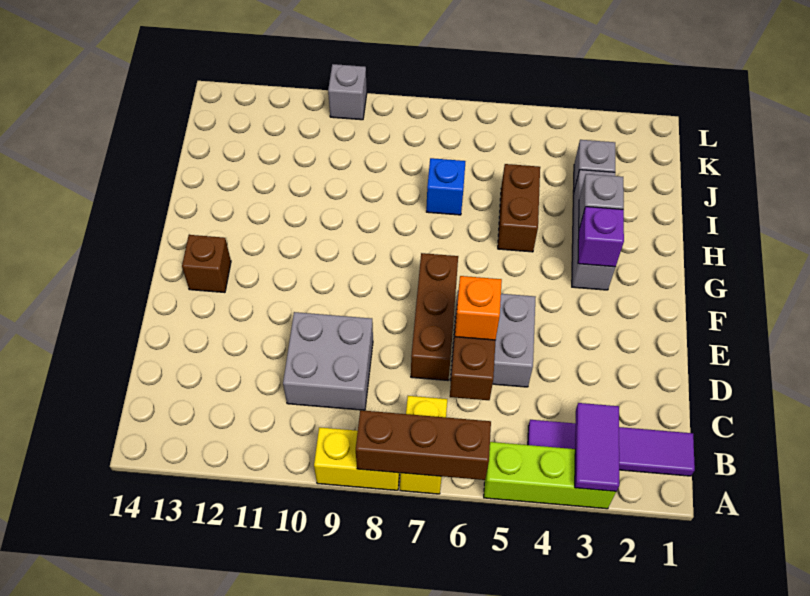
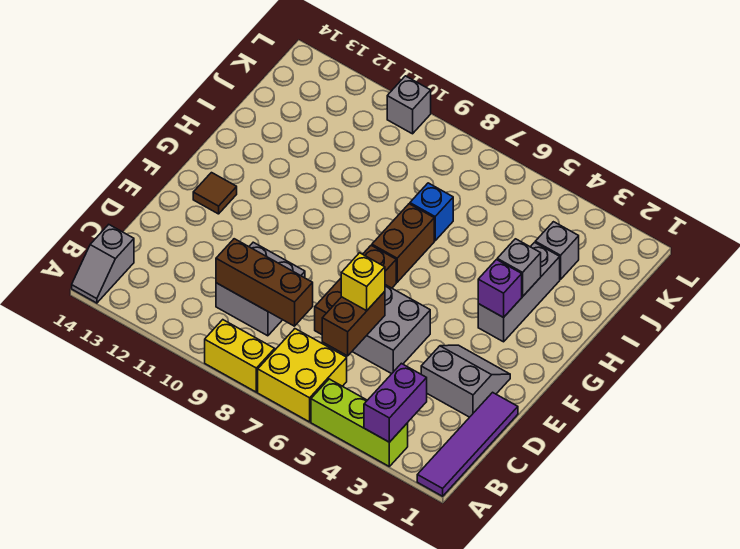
purple tile A3:B3 level 2 -> purple brick A3:B3 level 2
brown brick A6:A8 level 2 -> brown brick C8:C10 level 2
yellow brick A7:B7 level 1 -> yellow brick A6:B7 level 1
none -> grey slope A14:B14 level 1 top B
purple tile B1:B4 level 1 -> purple tile A1:D1 level 1
none -> grey slope D2:E3 level 1 top D
orange brick D6 level 3 -> yellow brick D6 level 3
brown brick F13 level 1 -> brown tile F13 level 1
brown brick H5:I5 level 1 -> brown brick G7:H7 level 1

